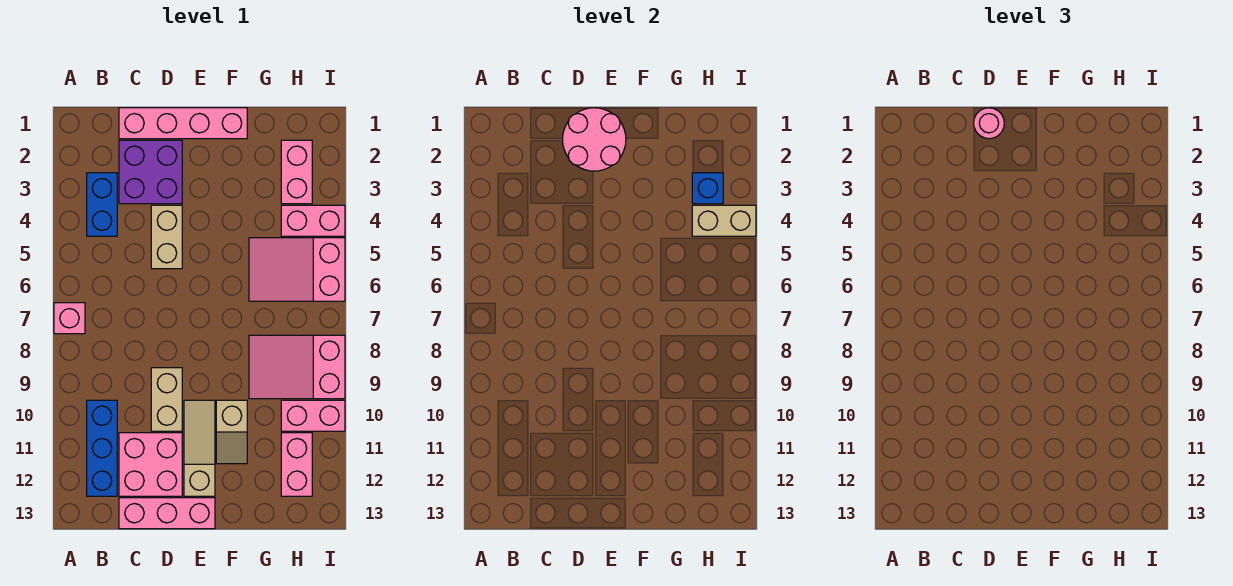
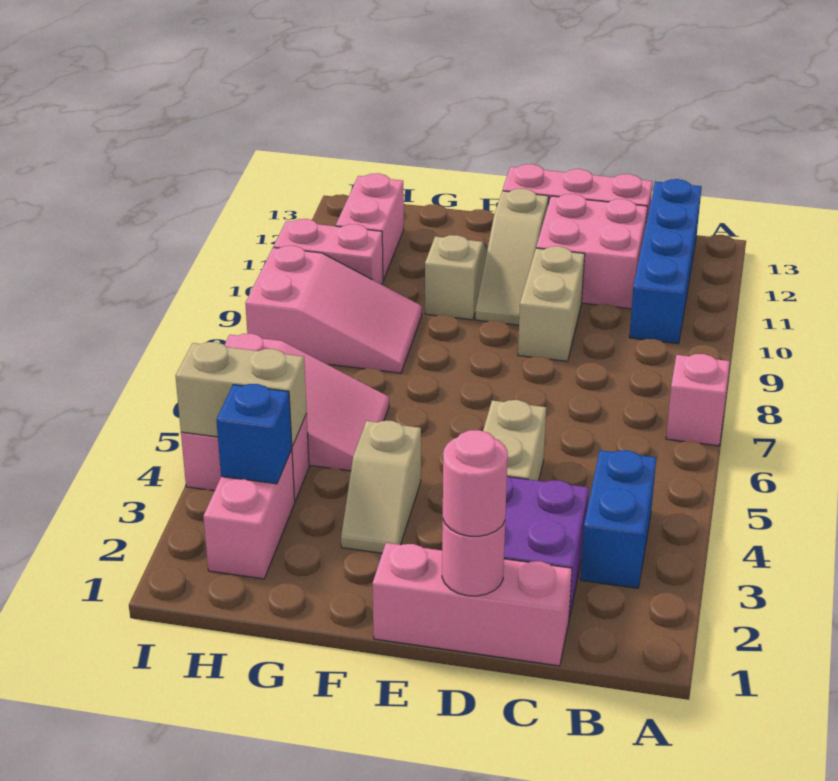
blue brick B10:B12 level 1 -> blue brick B10:B13 level 1
pink brick C1:F1 level 1 -> pink brick C1:E1 level 1
pink round brick D1:E2 level 2 -> pink round brick D1 level 2
none -> tan slope F3:F4 level 1 top 4

